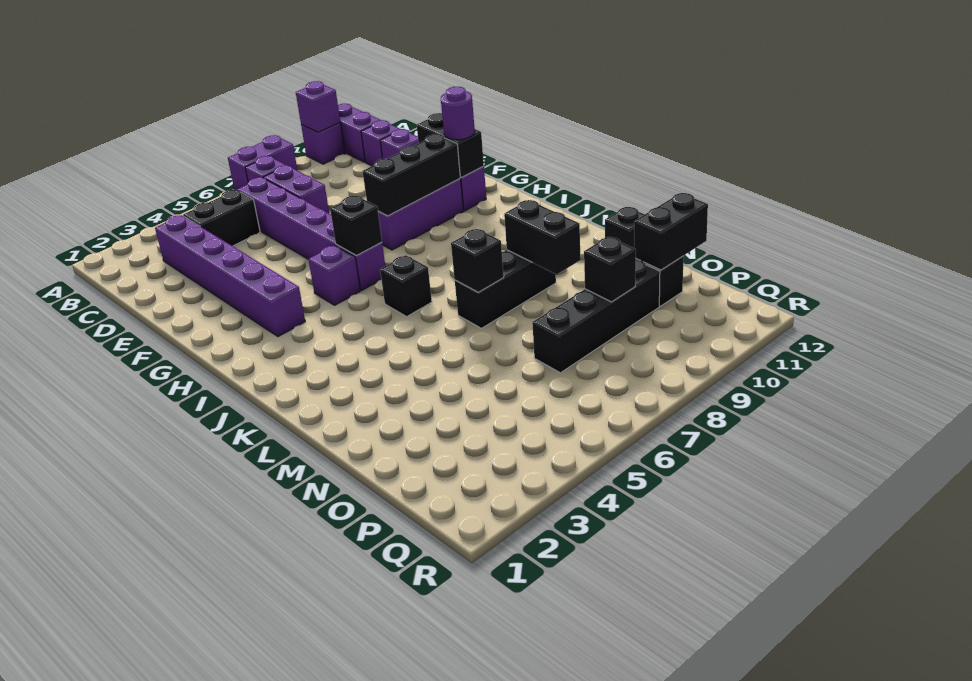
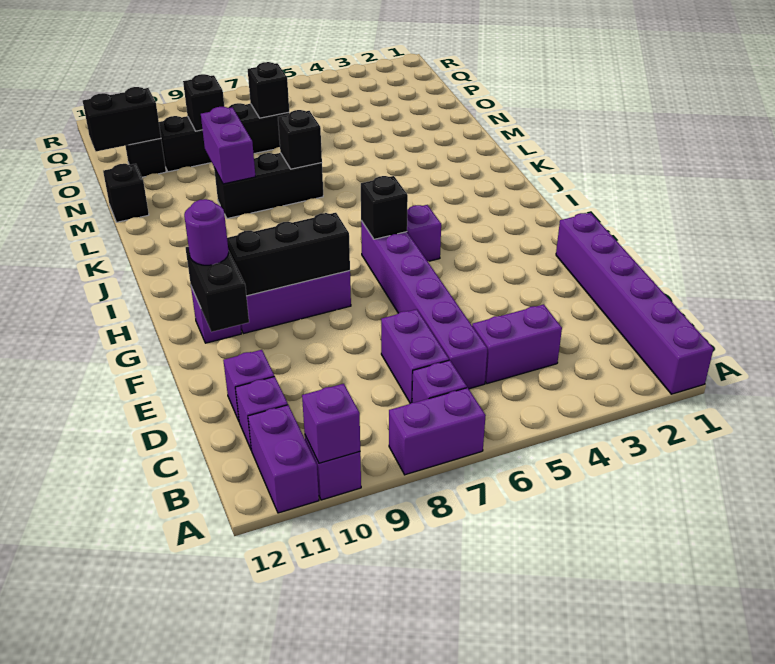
purple brick C3:H3 level 1 -> purple brick A1:F1 level 1
black brick C4:C5 level 1 -> purple brick C4:C5 level 1
black brick J6 level 1 -> black brick O7 level 2
black brick L9:M9 level 2 -> purple brick L9:M9 level 2

